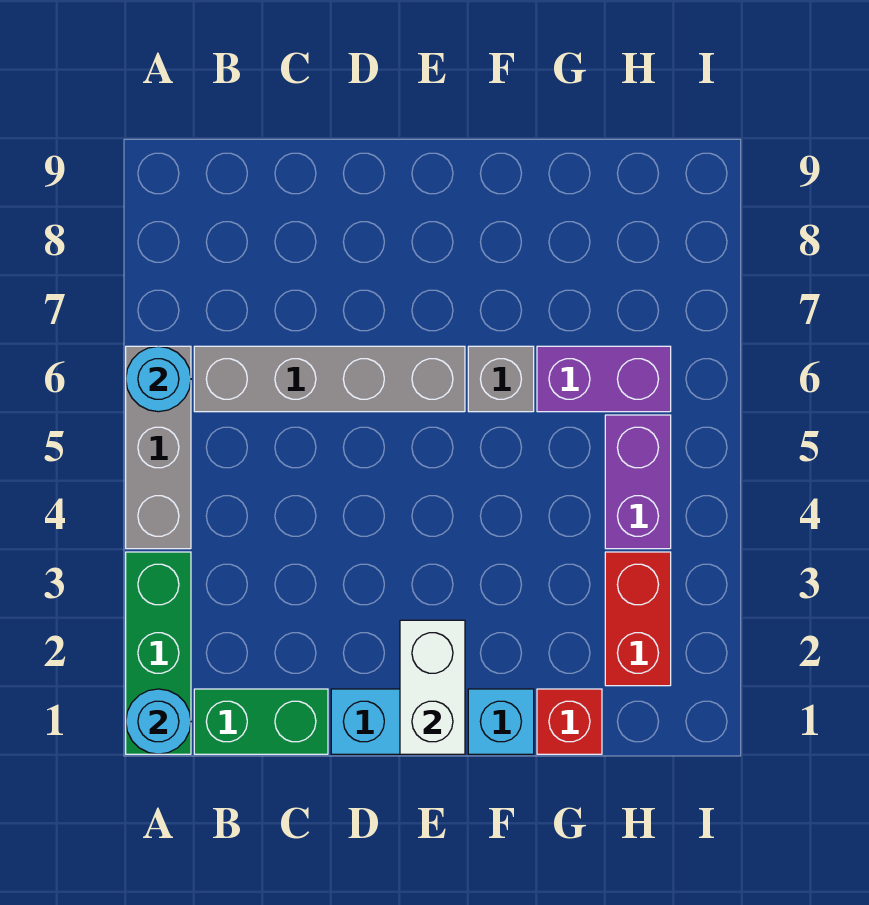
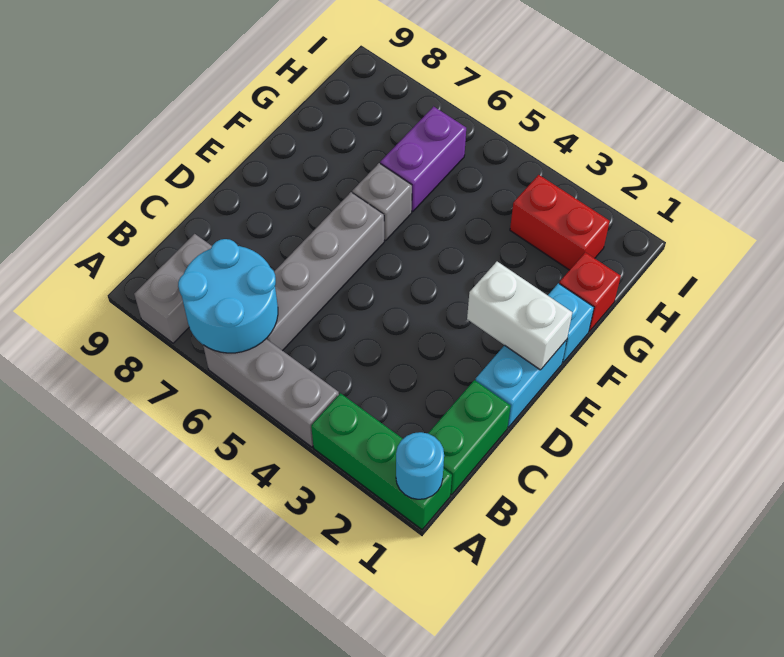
cyan round brick A6 level 2 -> cyan round brick A6:B7 level 2
none -> grey brick A8:B8 level 1
purple brick H4:H5 level 1 -> none

